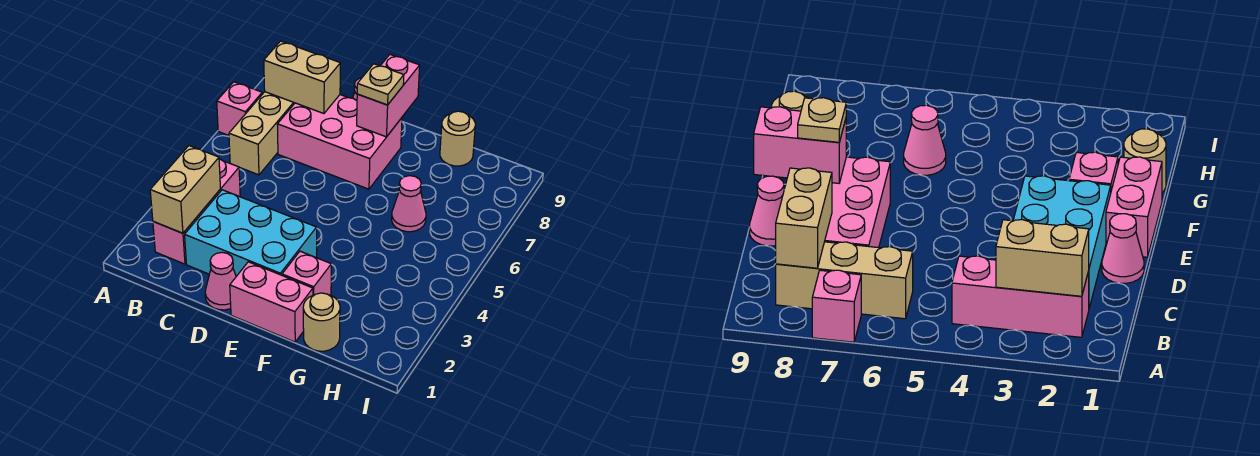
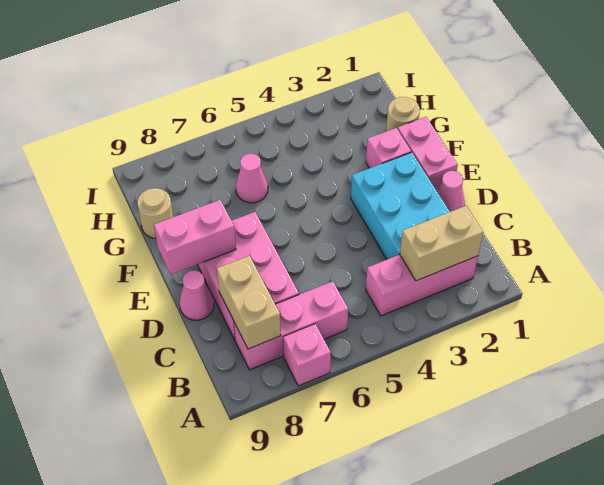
tan brick B6:B8 level 1 -> pink brick B6:B8 level 1
tan plate E8 level 3 -> none

